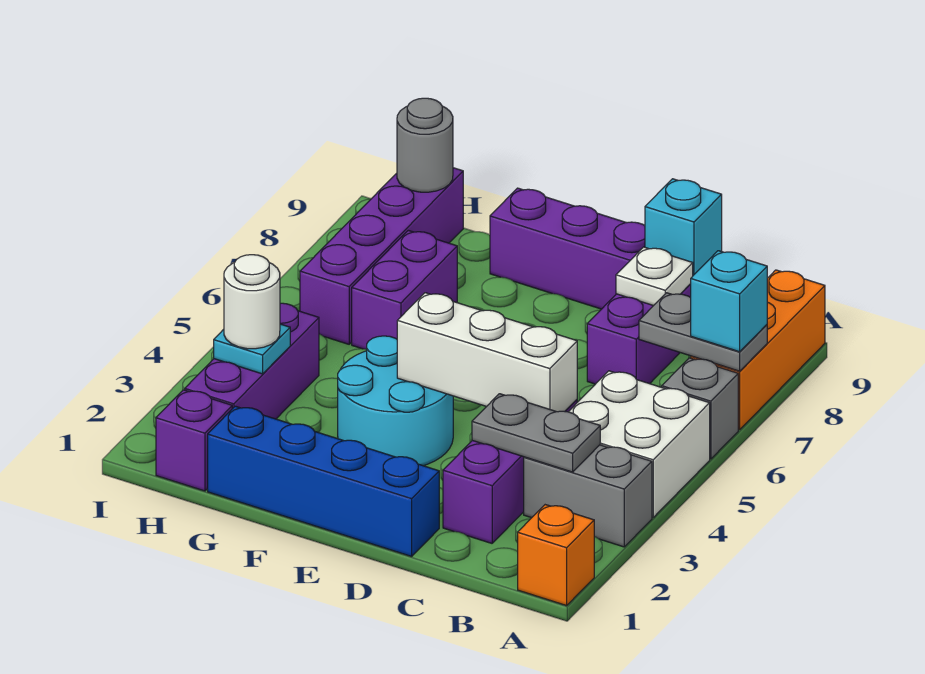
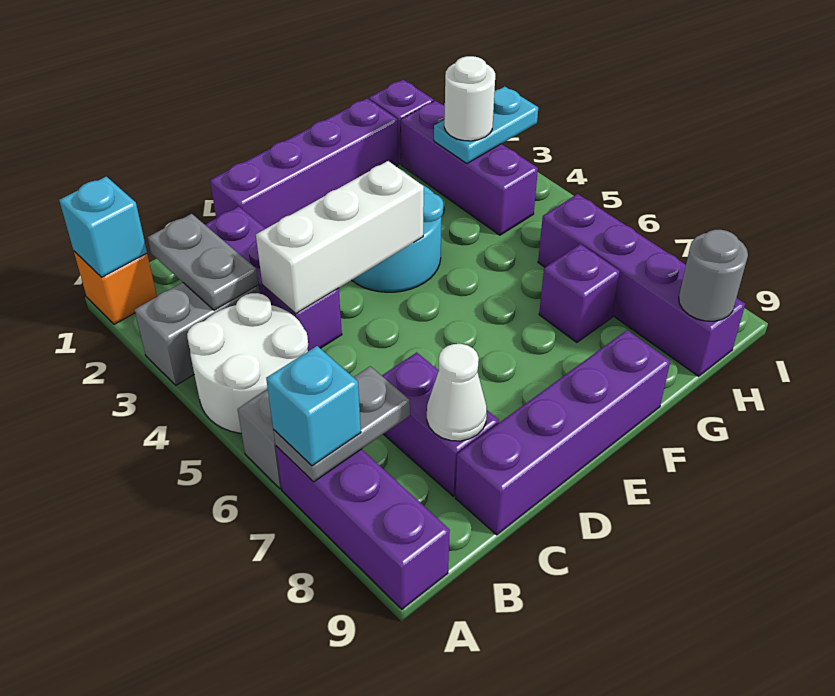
white brick A4:B5 level 1 -> white round brick A4:B5 level 1
orange brick A7:A9 level 1 -> purple brick A7:A9 level 1
grey plate B3:C3 level 2 -> grey plate B2:B3 level 2
white plate C8 level 2 -> white cone C8 level 2
cyan brick C9 level 2 -> cyan brick A1 level 2
blue brick D1:G1 level 1 -> purple brick D1:G1 level 1
purple brick G6:G7 level 1 -> purple brick G7 level 1
cyan plate H3 level 2 -> cyan plate H3:I3 level 2

